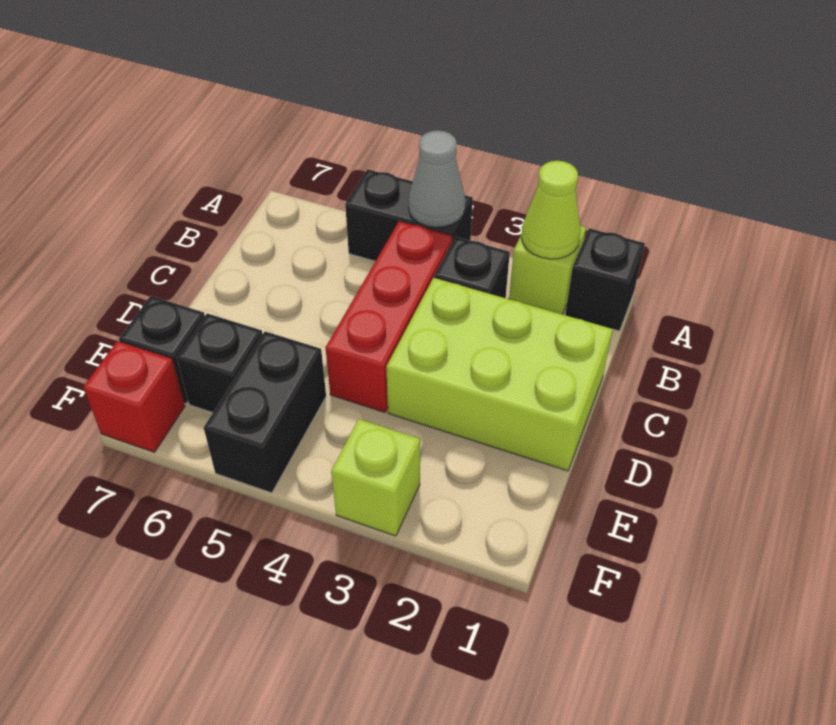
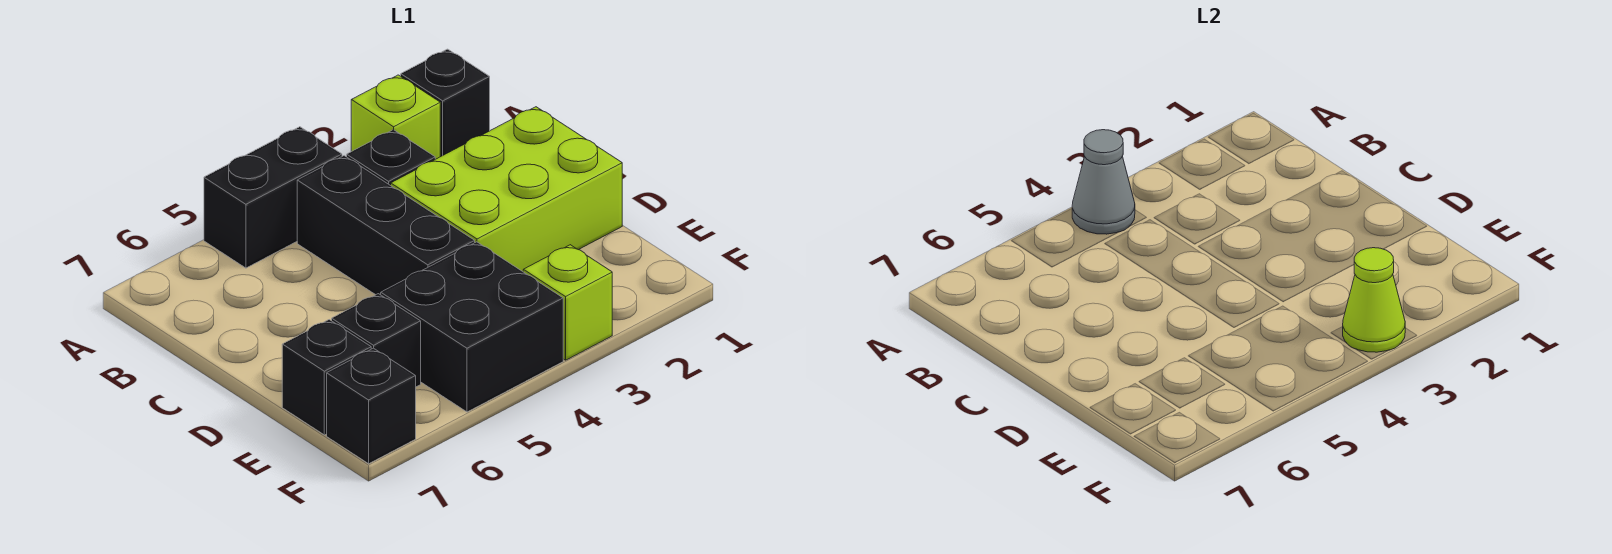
lime cone A2 level 2 -> lime cone F3 level 2
red brick B4:D4 level 1 -> black brick B4:D4 level 1
black brick E5:F5 level 1 -> black brick E4:F5 level 1
red brick F7 level 1 -> black brick F7 level 1

